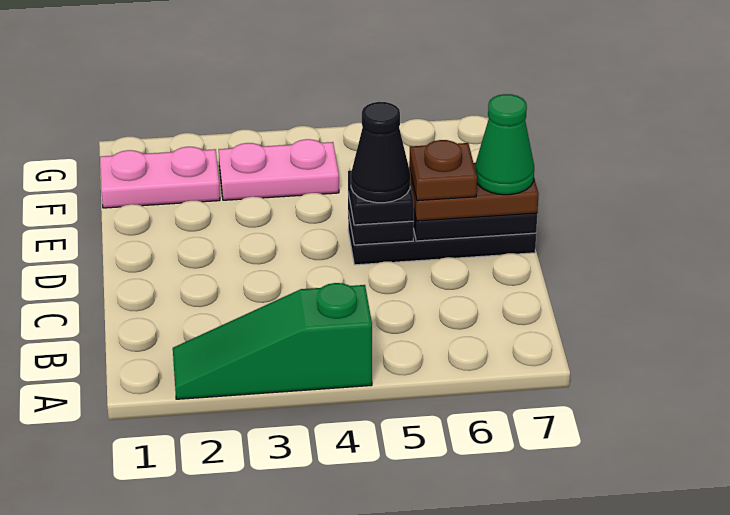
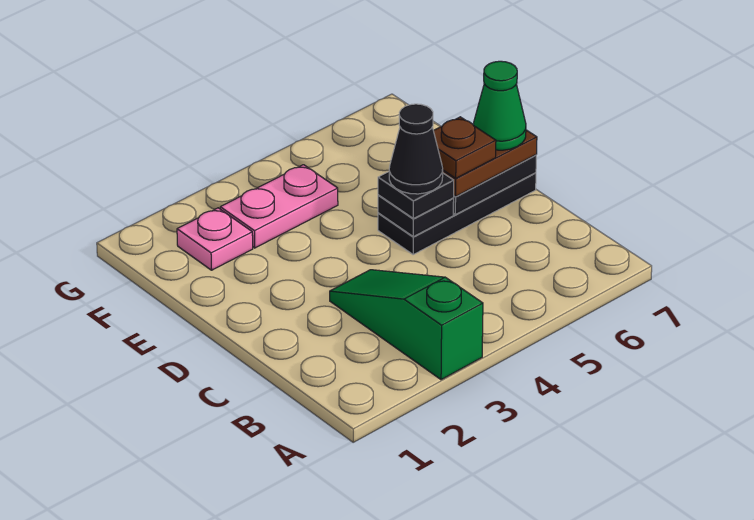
green slope A2:A4 level 1 top 4 -> green slope A3:C3 level 1 top A
pink plate F1:F2 level 1 -> pink plate F2 level 1

